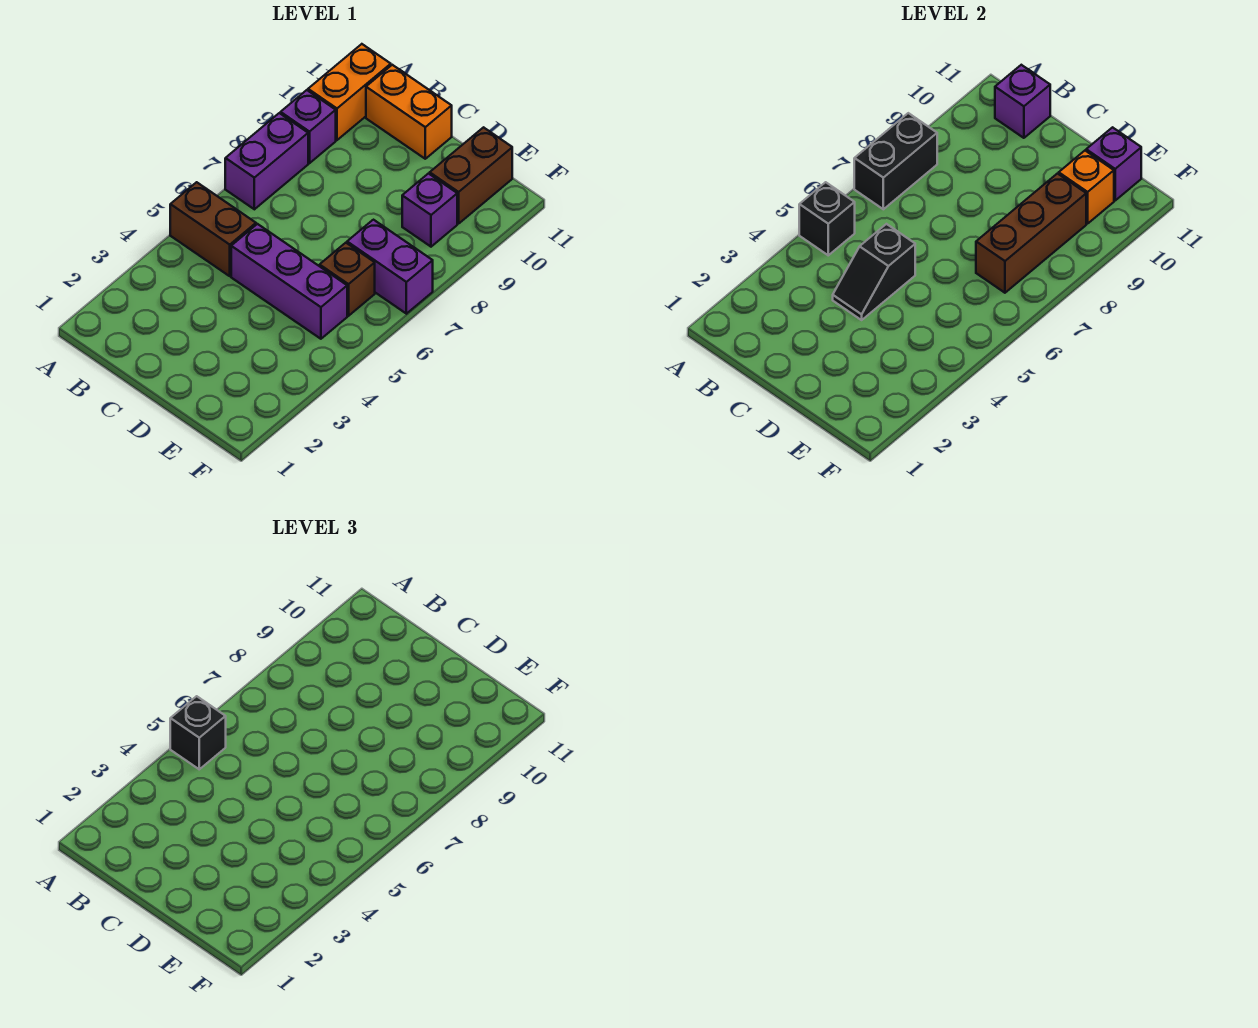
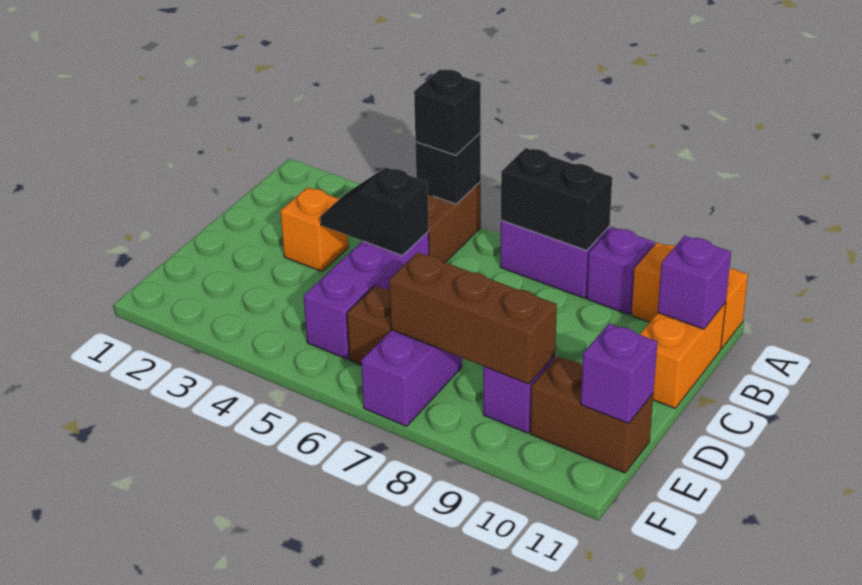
orange brick E10 level 2 -> orange brick C3 level 1

